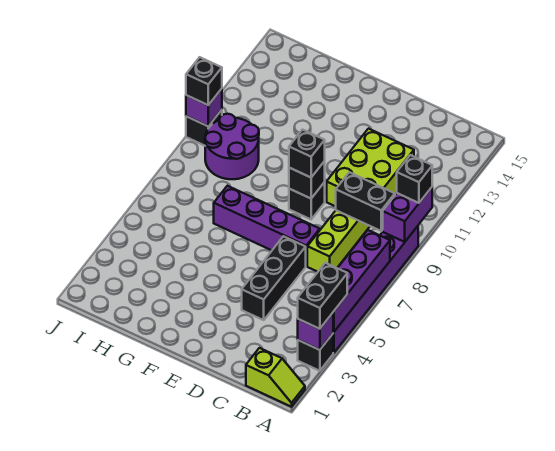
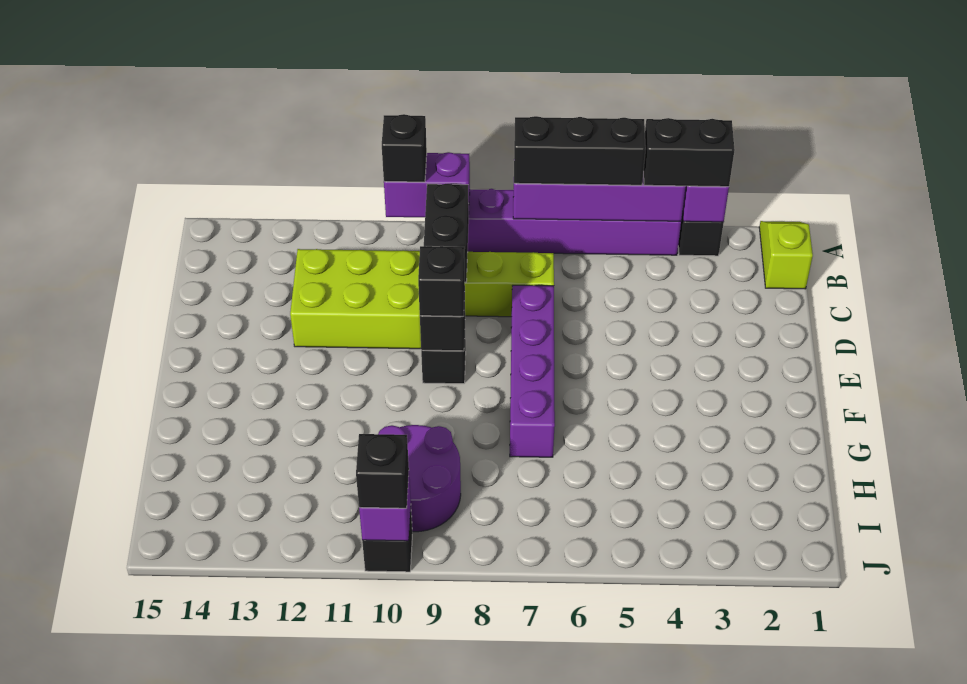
black brick D4:D6 level 1 -> black brick A5:A7 level 3

